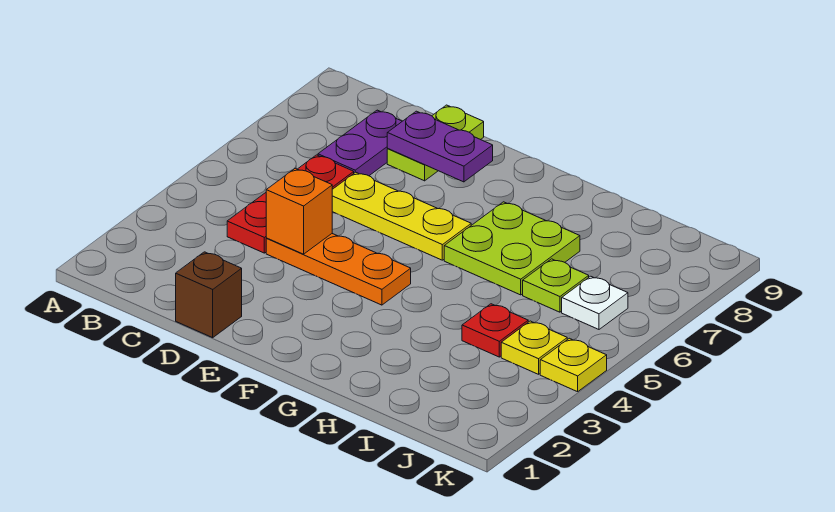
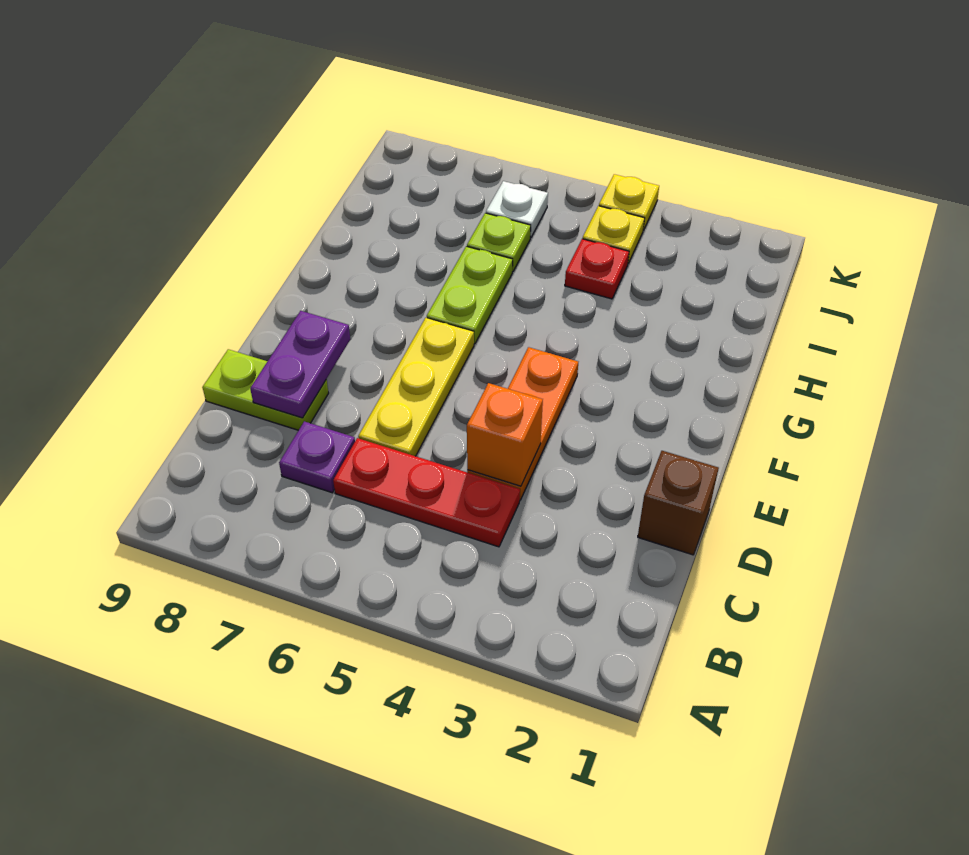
purple plate C7:C8 level 1 -> purple plate C7 level 1
lime plate G6:H7 level 1 -> lime plate G6:H6 level 1

